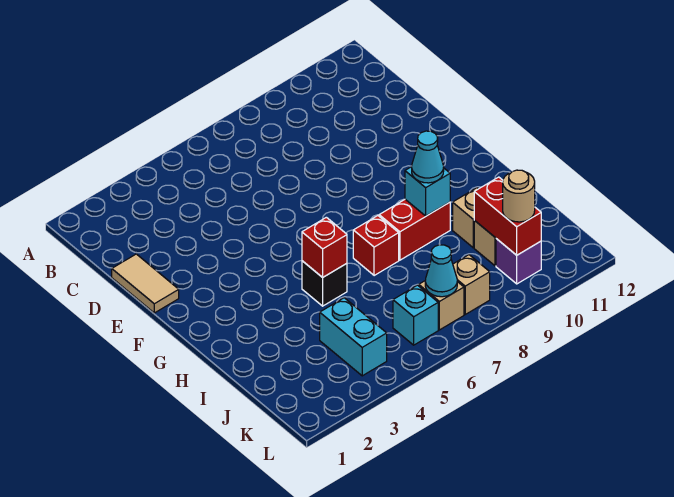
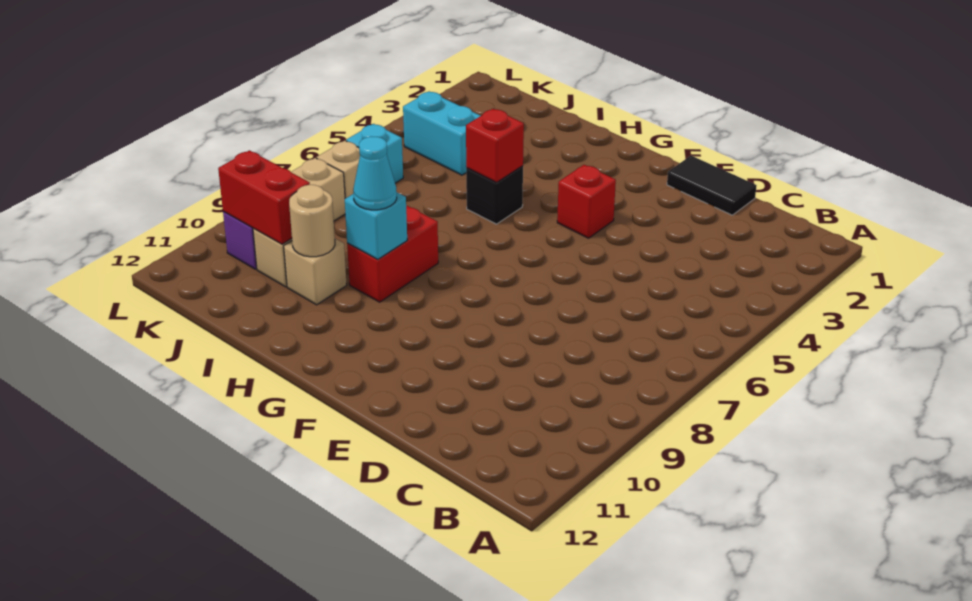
tan tile D1:E1 level 1 -> black tile D1:E1 level 1
red brick H7 level 1 -> red brick F4 level 1
cyan cone K7 level 2 -> none
tan round brick K10 level 3 -> tan round brick I10 level 2

